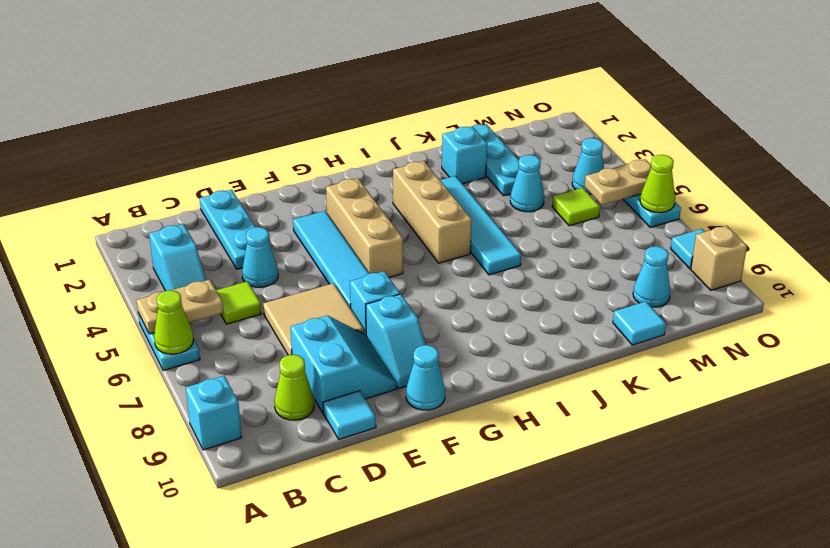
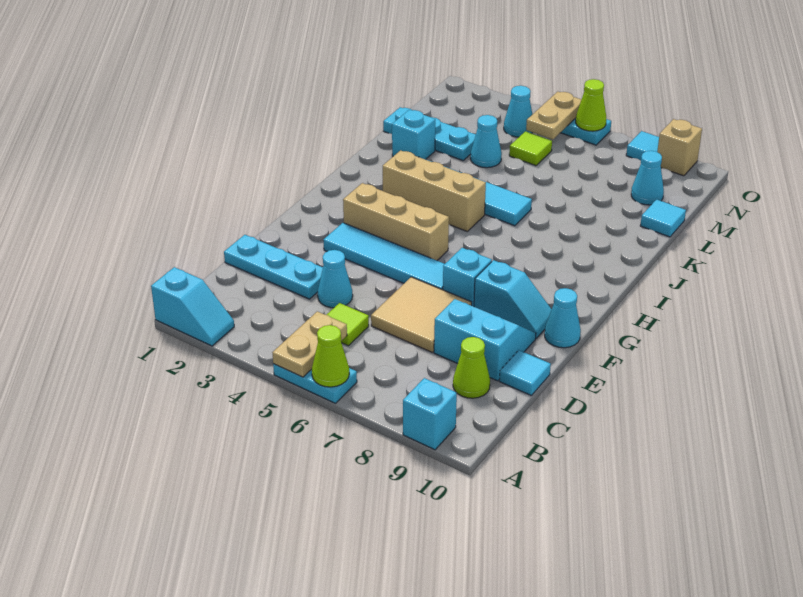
cyan slope B3:B4 level 1 top 3 -> cyan slope A1:A2 level 1 top 1

